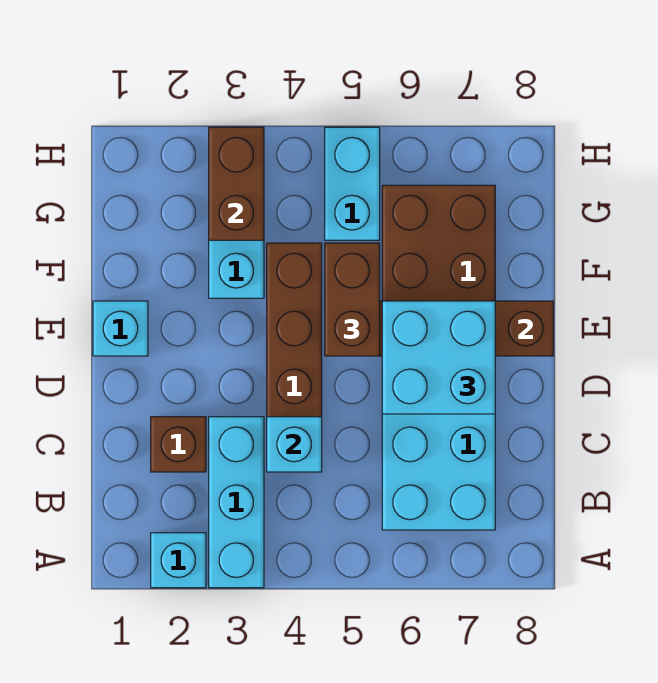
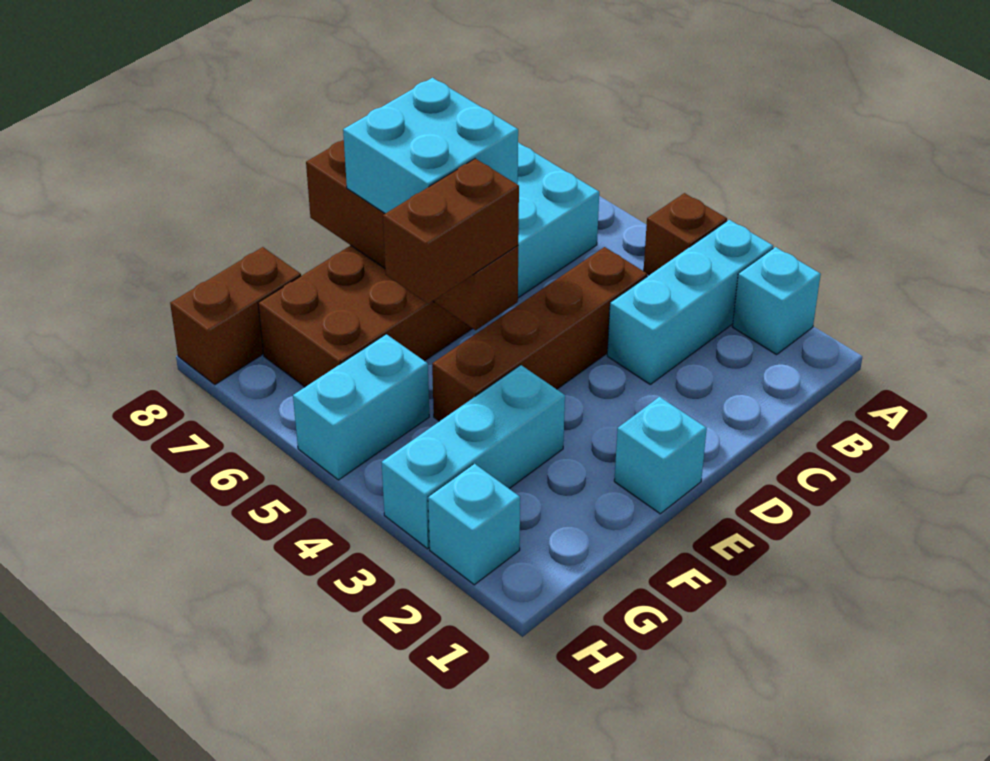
brown brick C2 level 1 -> brown brick A4 level 1
cyan brick C4 level 2 -> cyan brick H2 level 1
brown brick G3:H3 level 2 -> brown brick G8:H8 level 1

